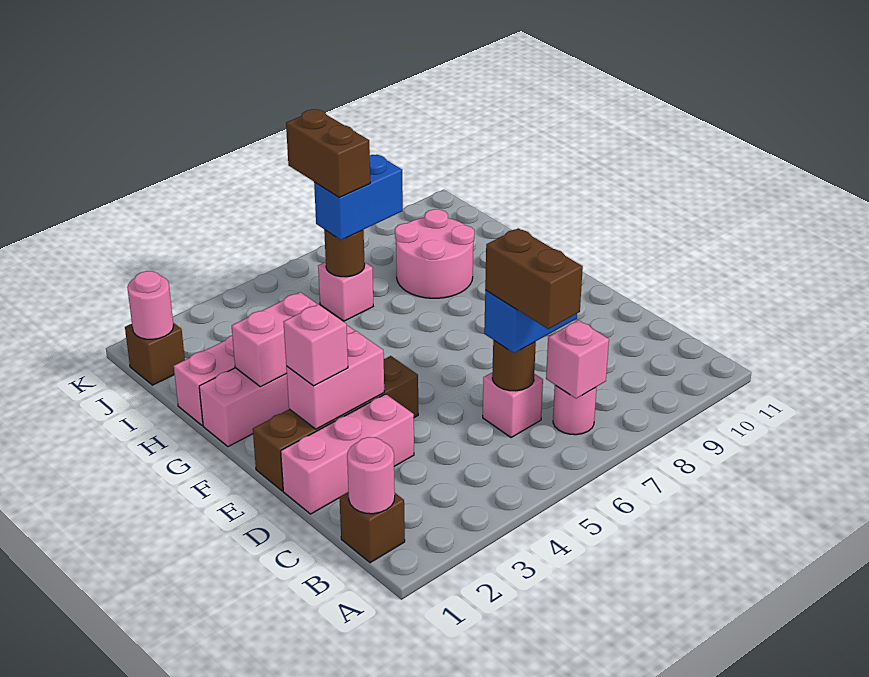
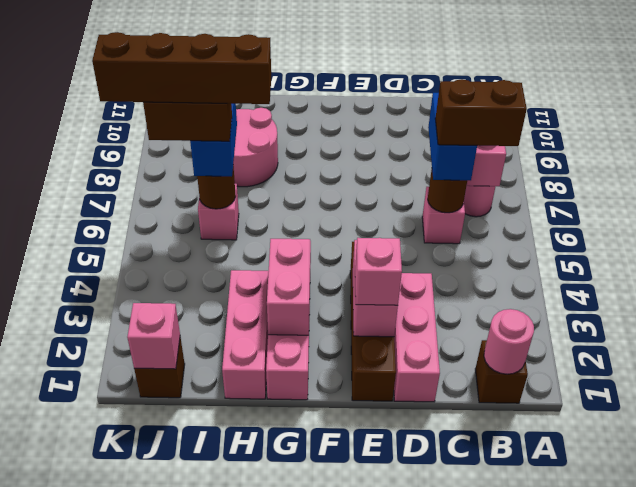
none -> brown brick H6:K6 level 5
pink round brick J1 level 2 -> pink brick J1 level 2

